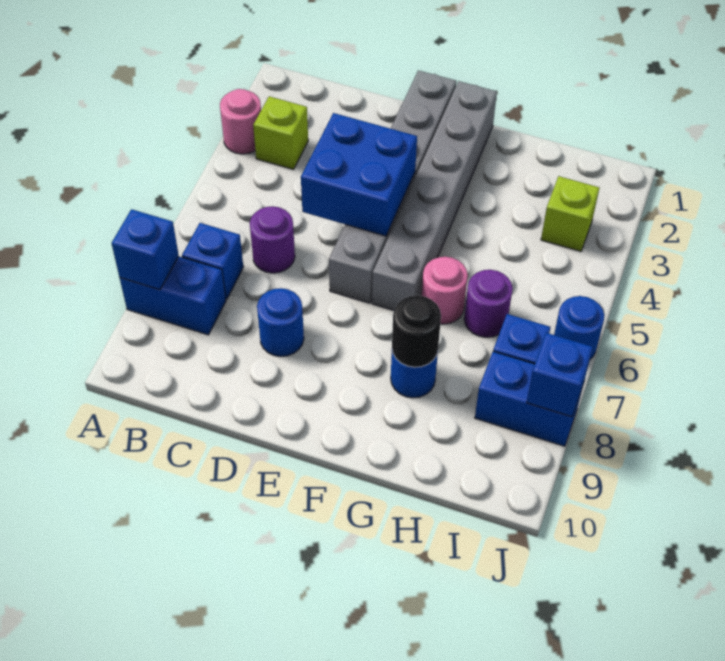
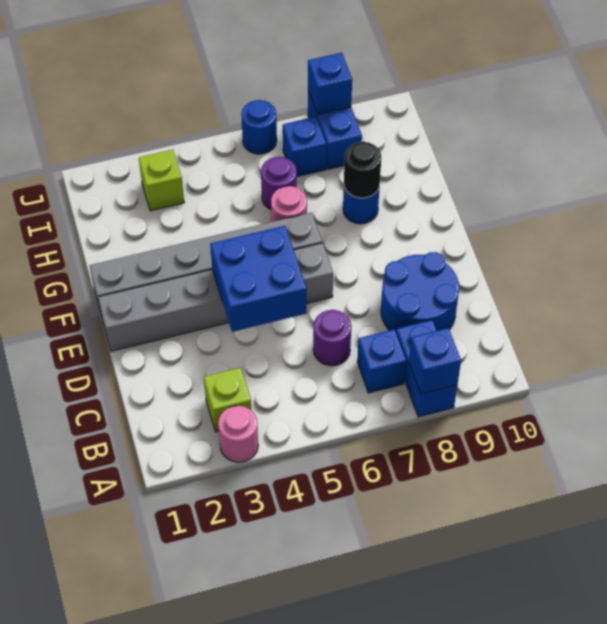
blue round brick D8 level 1 -> blue round brick C8:D9 level 1

